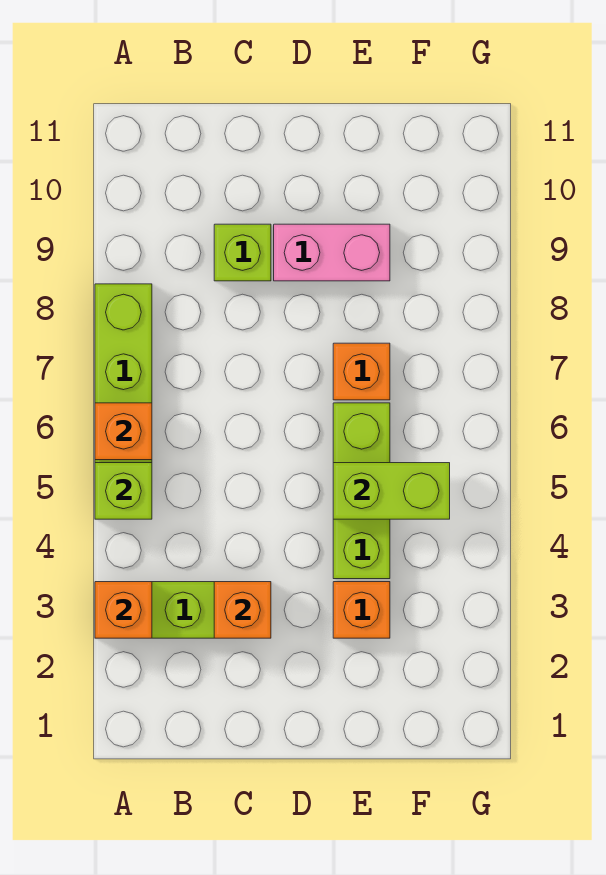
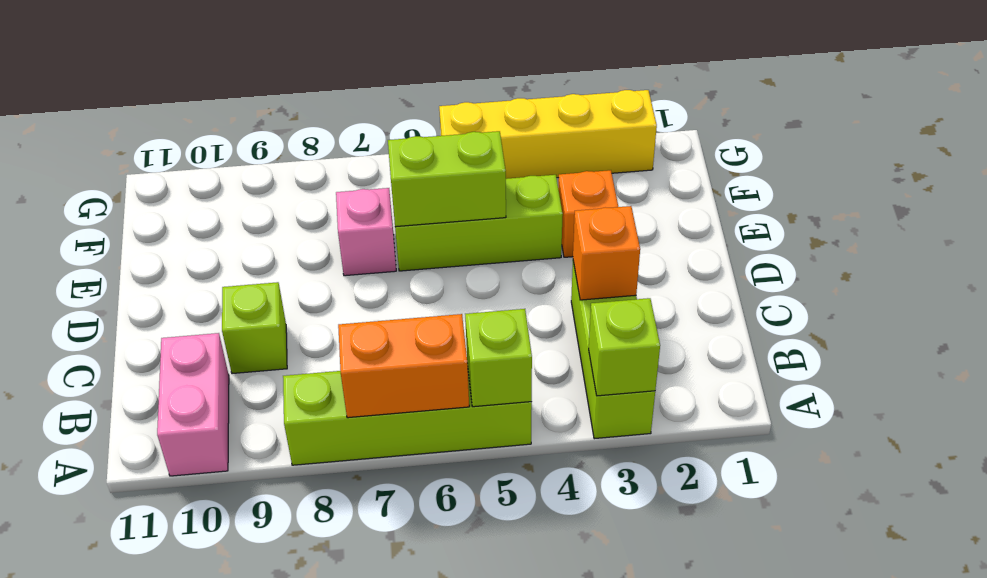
orange brick A3 level 2 -> lime brick A3 level 2
orange brick A6 level 2 -> orange brick A6:A7 level 2
pink brick D9:E9 level 1 -> pink brick A10:B10 level 1
lime brick E5:F5 level 2 -> lime brick E5:E6 level 2
orange brick E7 level 1 -> pink brick E7 level 1
none -> yellow brick G2:G5 level 1

